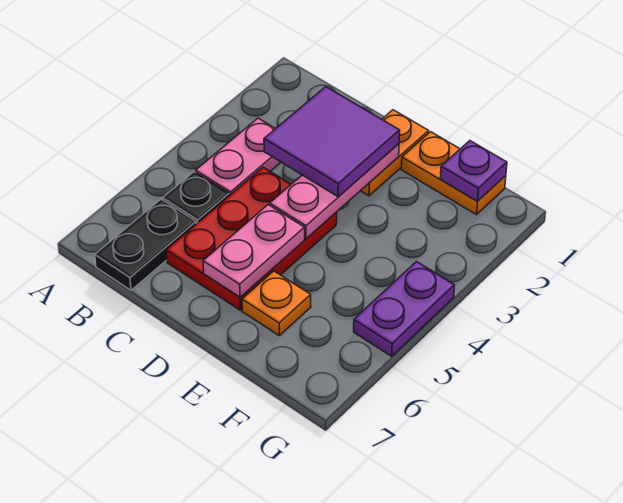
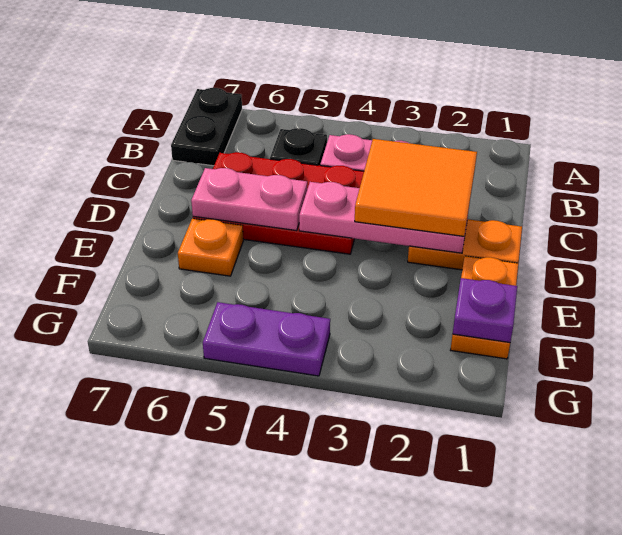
black plate B6:B7 level 1 -> black plate A7:B7 level 1
purple tile C2:D3 level 3 -> orange tile C2:D3 level 3

